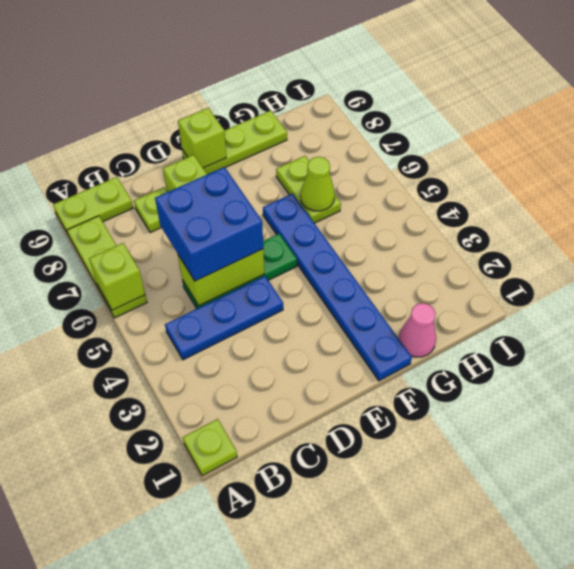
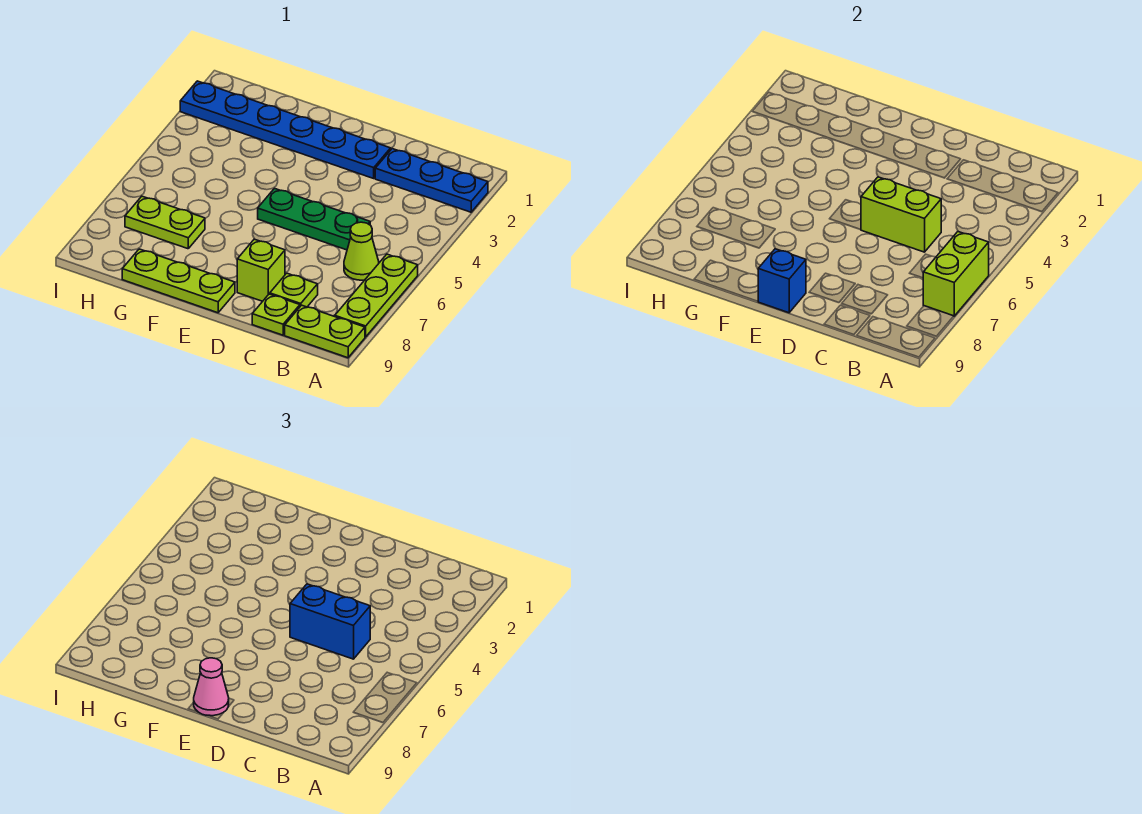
lime plate A1 level 1 -> lime plate C9 level 1
lime brick A6 level 2 -> lime brick A6:A7 level 2
blue plate B4:D4 level 1 -> blue plate A2:C2 level 1
blue brick C5:D6 level 3 -> blue brick C5:D5 level 3
lime brick E9 level 2 -> blue brick E9 level 2
blue plate F1:F6 level 1 -> blue plate D2:I2 level 1
pink cone G1 level 1 -> pink cone E9 level 3
lime plate G6:G7 level 1 -> lime plate G7:H7 level 1
lime cone G6 level 2 -> lime cone B6 level 1

